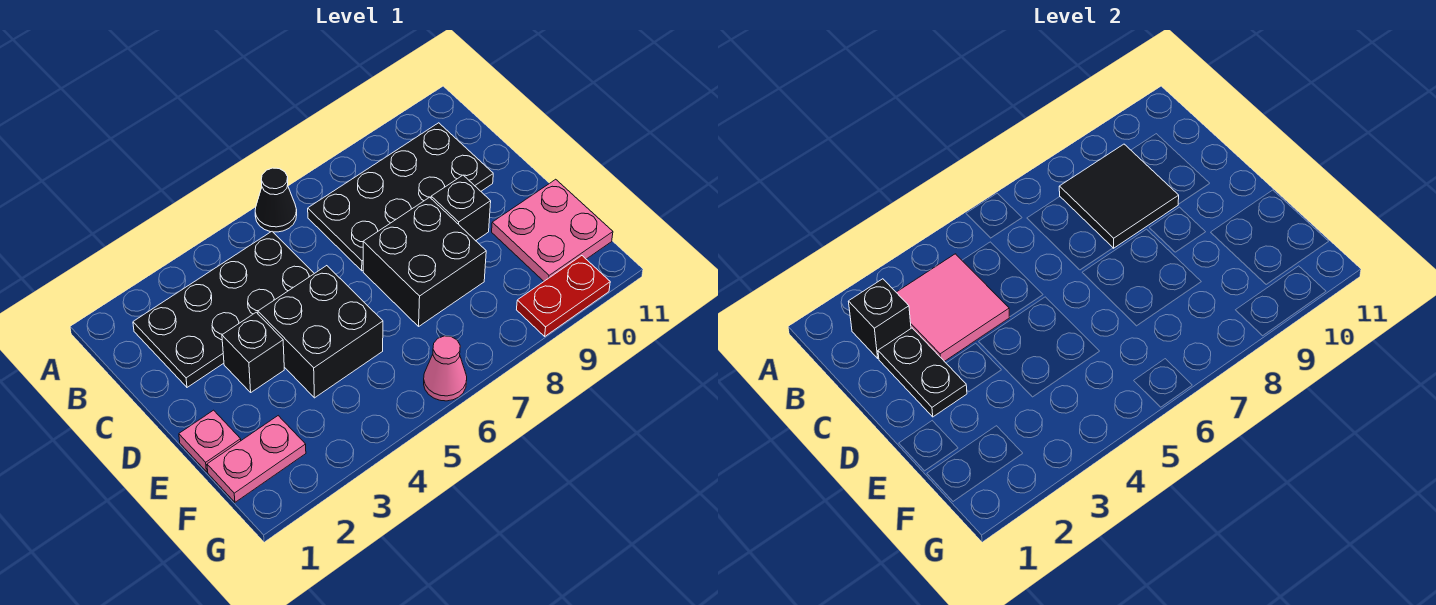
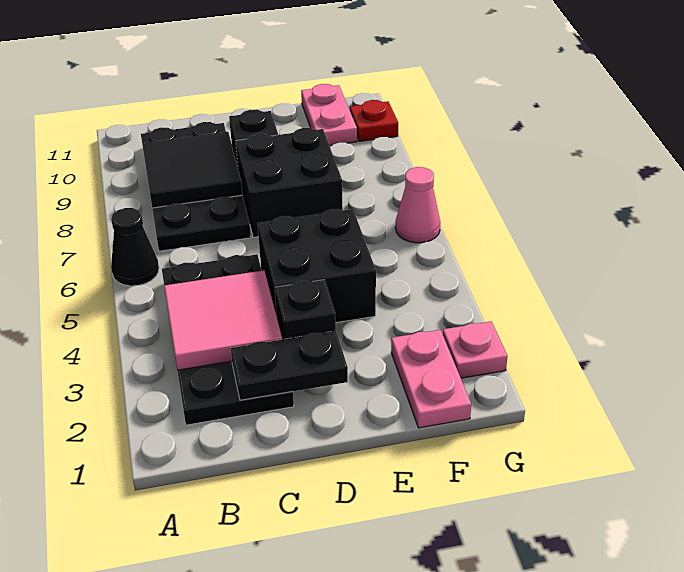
black brick B2 level 2 -> none
pink plate E1 level 1 -> pink plate G2 level 1
pink plate E10:F11 level 1 -> pink plate F10:F11 level 1
red plate G9:G10 level 1 -> red plate G10 level 1

